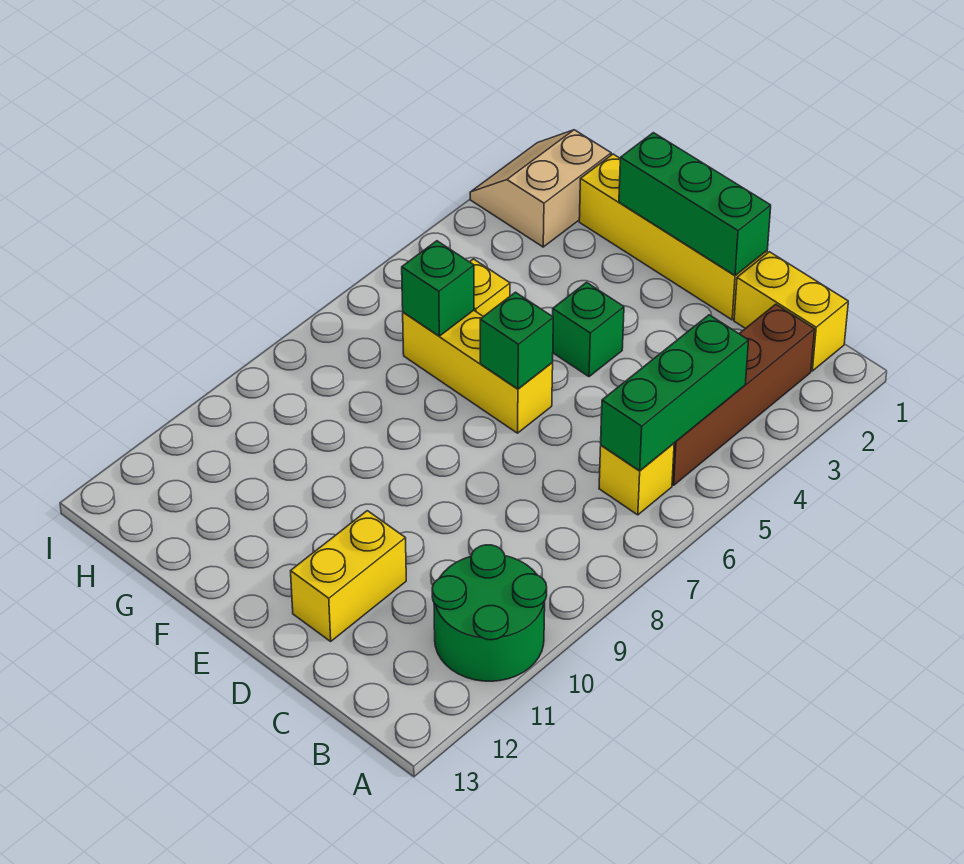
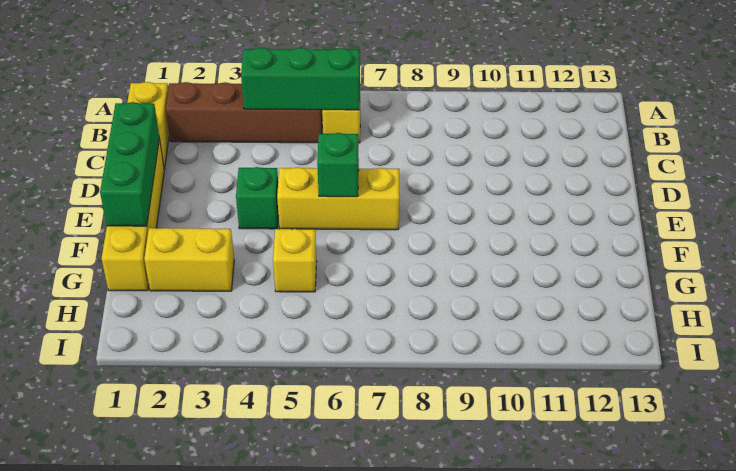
green round brick A10:B11 level 1 -> none
yellow brick D11:D12 level 1 -> yellow brick G2:G3 level 1
yellow brick E6:G6 level 1 -> yellow brick E5:E7 level 1
green brick G6 level 2 -> none
tan slope H1:I2 level 1 top H -> none

